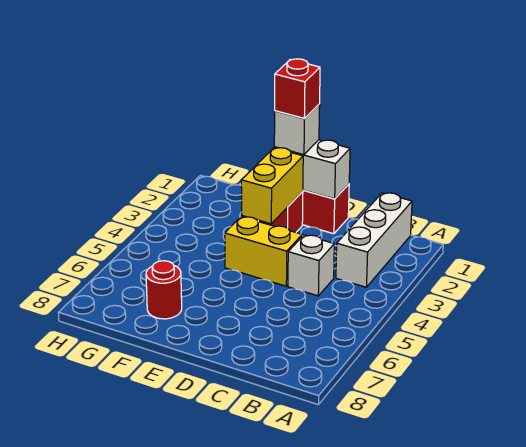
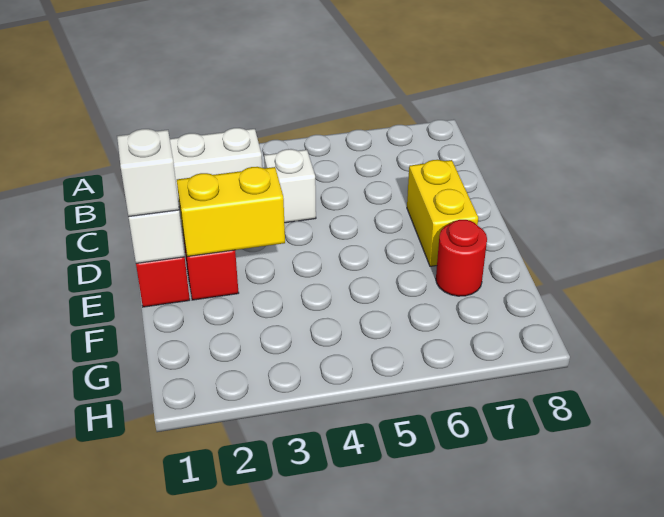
yellow brick D4:E4 level 1 -> yellow brick D7:E7 level 1
red brick E1 level 4 -> none

